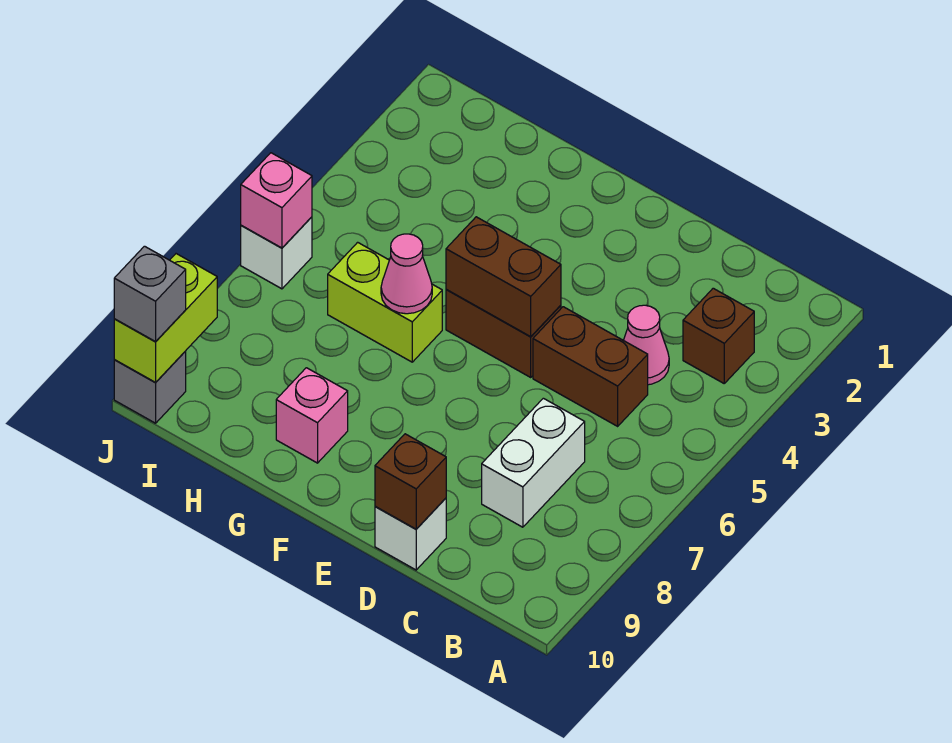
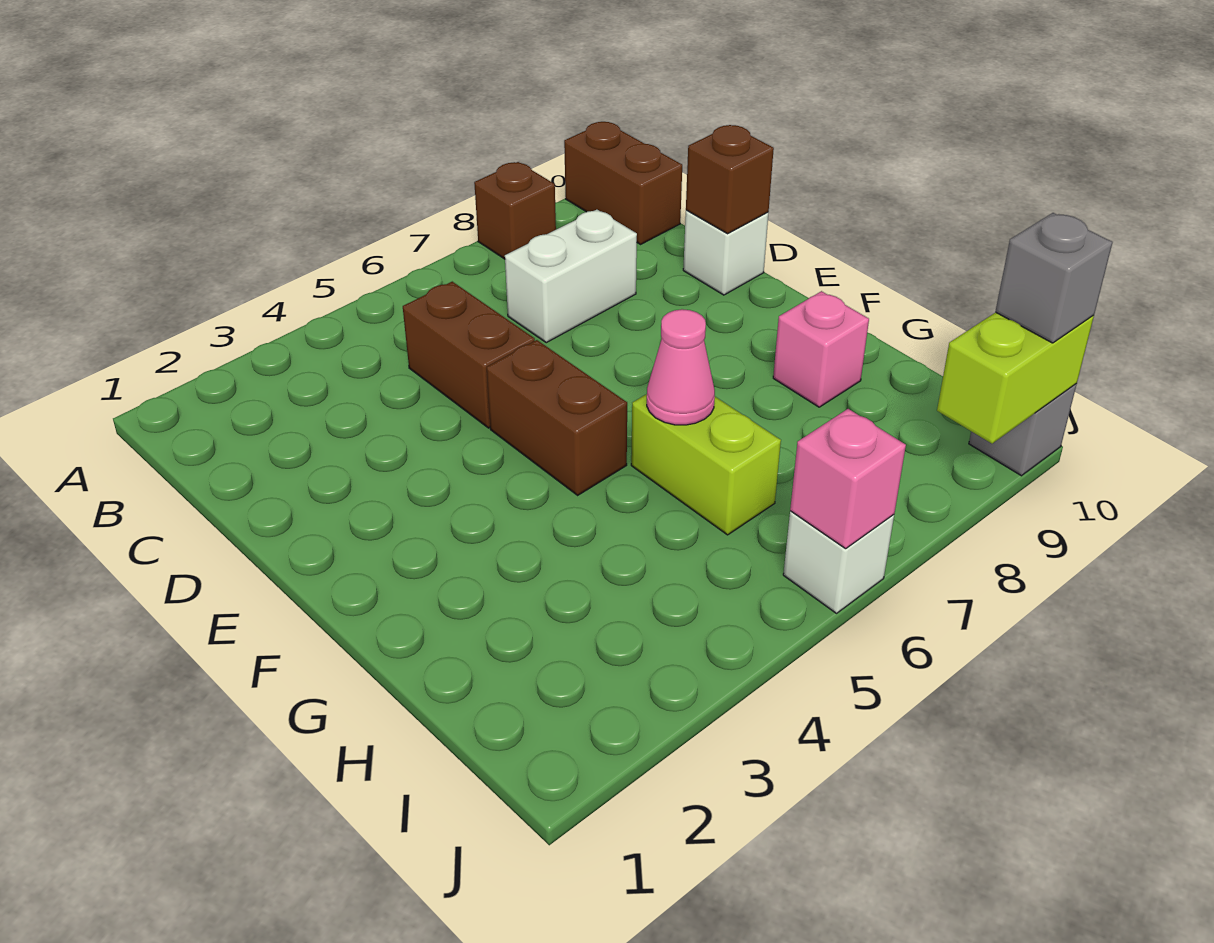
brown brick B3 level 1 -> brown brick A8 level 1
pink cone C4 level 1 -> none
brown brick E5:F5 level 2 -> brown brick A10:B10 level 1

